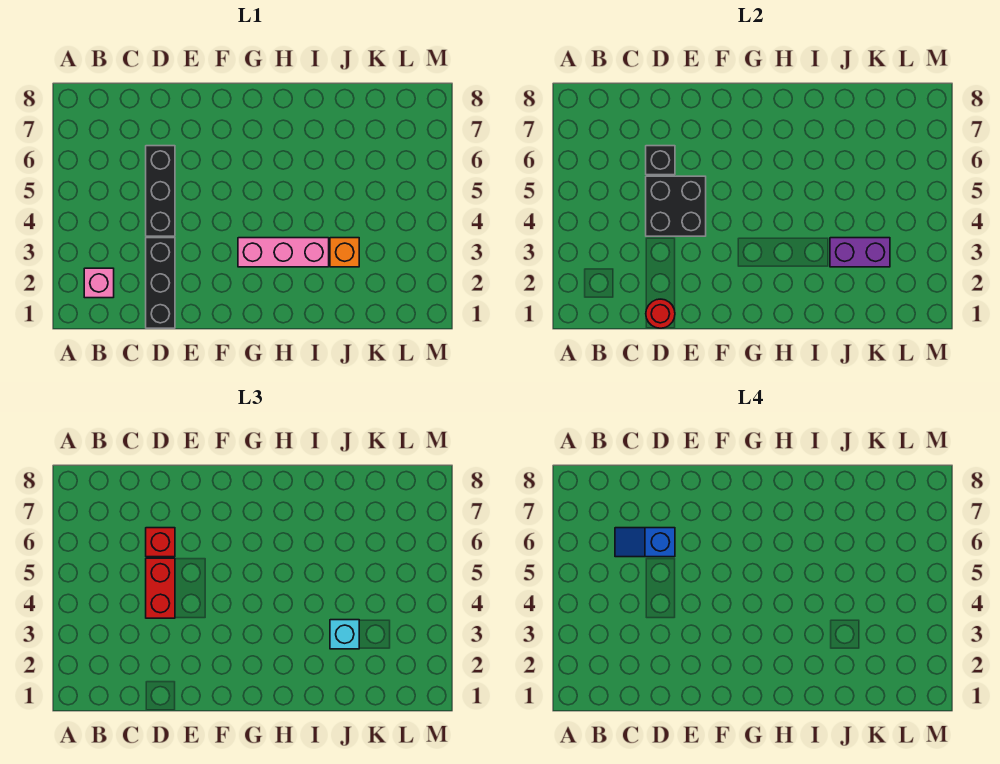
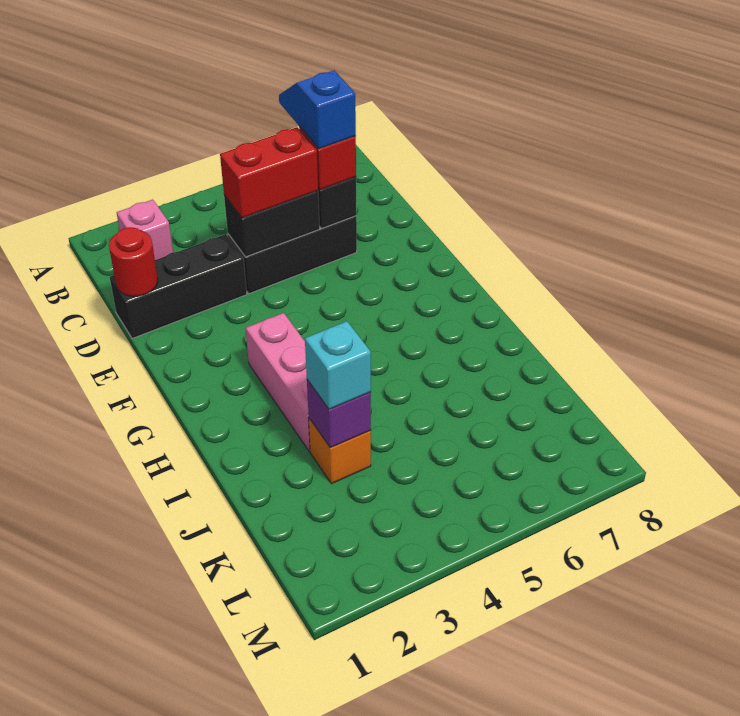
black brick D4:E5 level 2 -> black brick D4:D5 level 2
purple brick J3:K3 level 2 -> purple brick J3 level 2

